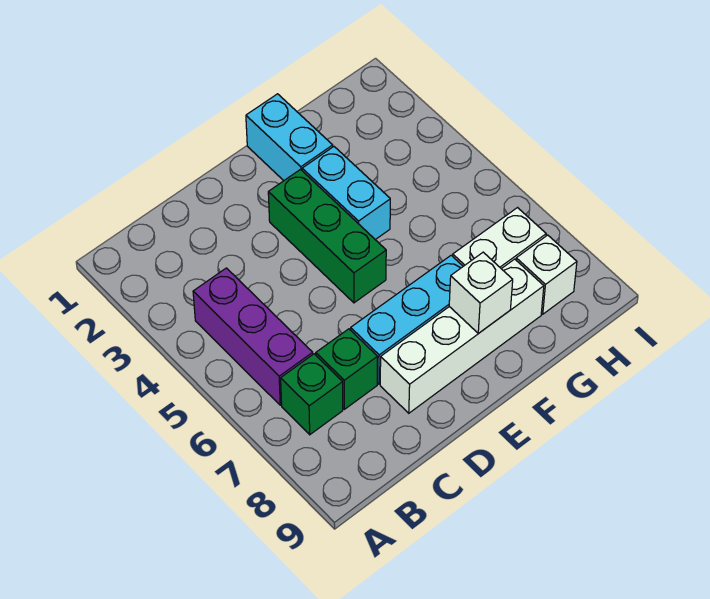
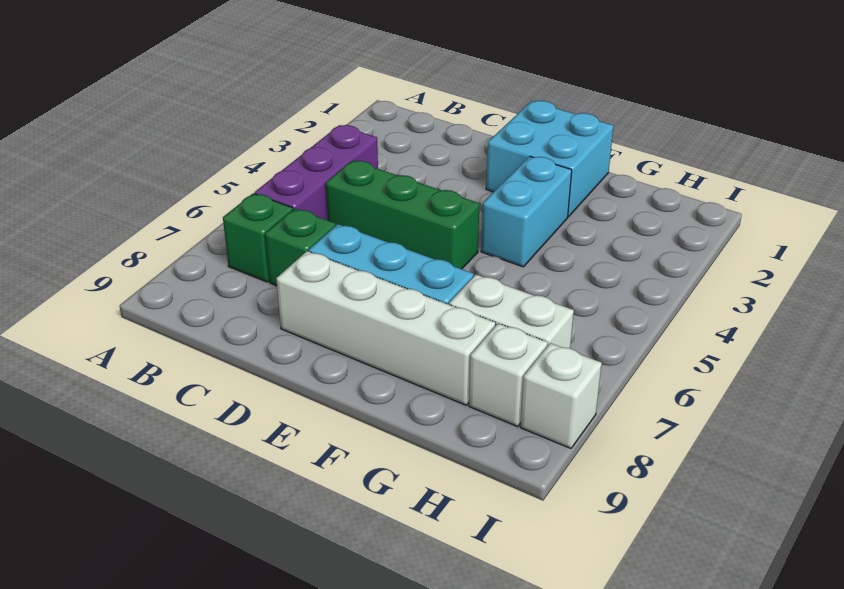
green brick E3:E5 level 1 -> green brick C5:E5 level 1
cyan brick F1:F2 level 1 -> cyan brick E1:F2 level 1
white brick F8 level 2 -> white brick I8 level 1

